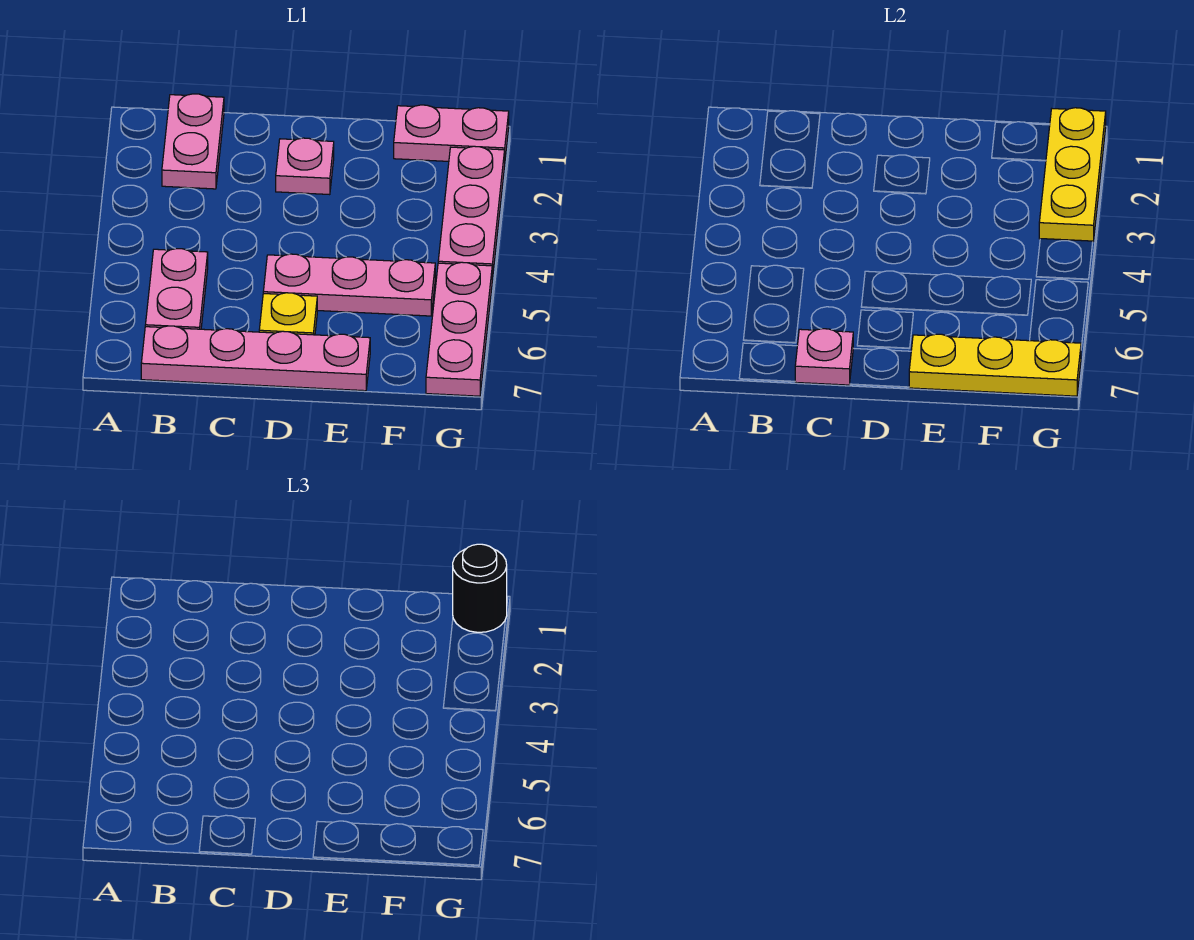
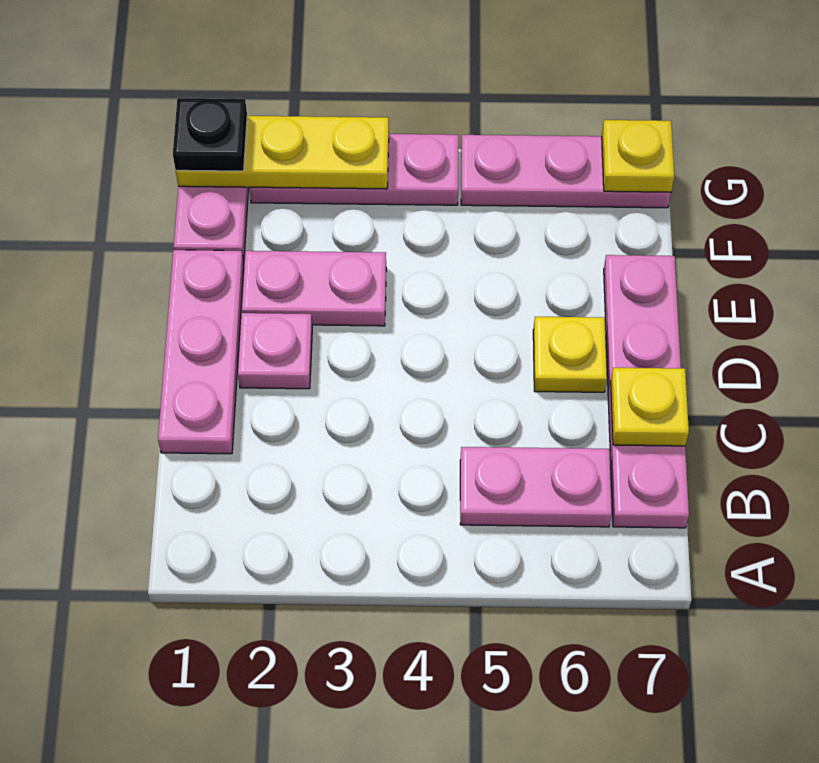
pink plate B1:B2 level 1 -> pink plate E2:E3 level 1
pink plate C7 level 2 -> yellow plate C7 level 2
pink plate D5:F5 level 1 -> pink plate C1:E1 level 1
yellow plate E7:G7 level 2 -> yellow plate G7 level 2
black round brick G1 level 3 -> black plate G1 level 3

